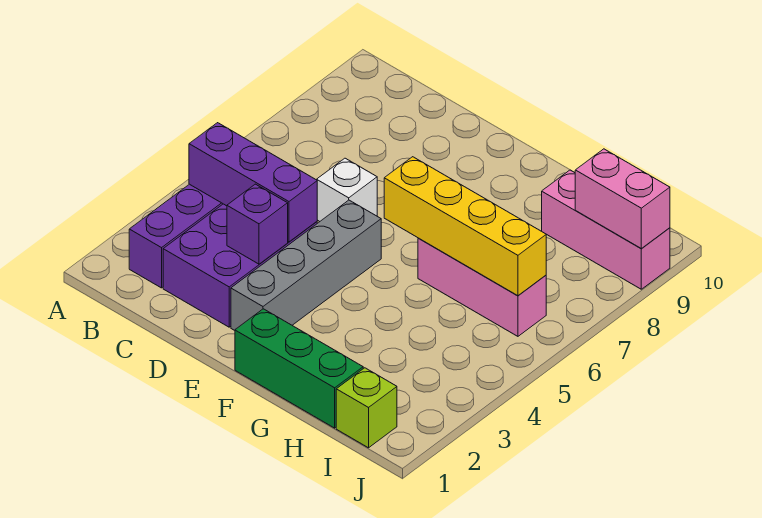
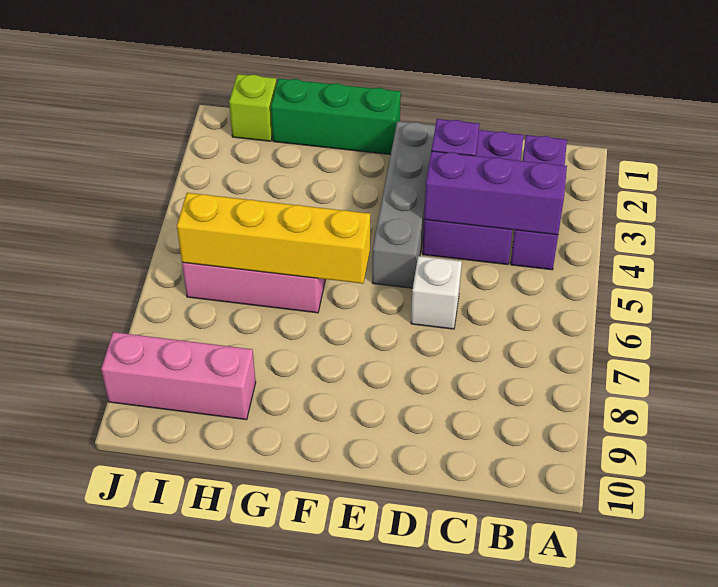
pink brick I9:J9 level 2 -> none

